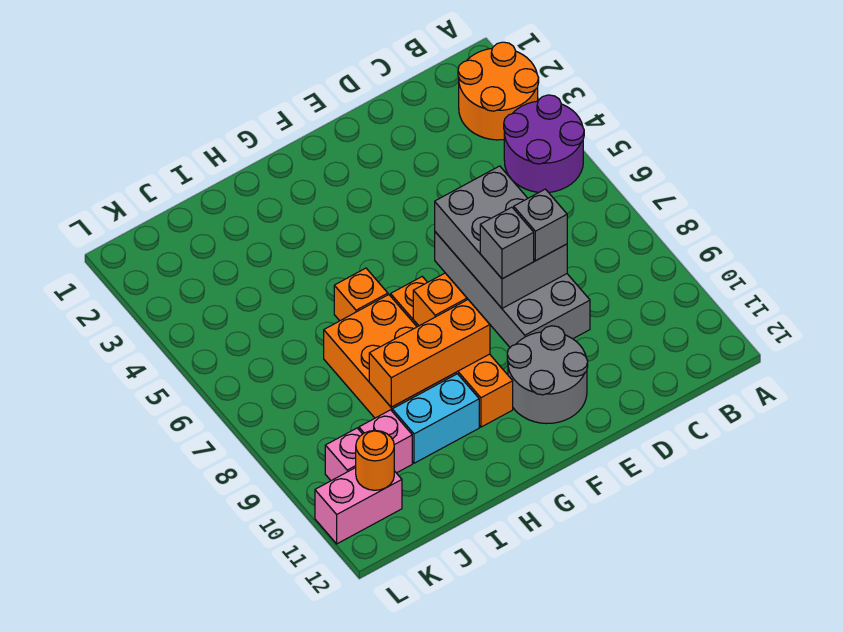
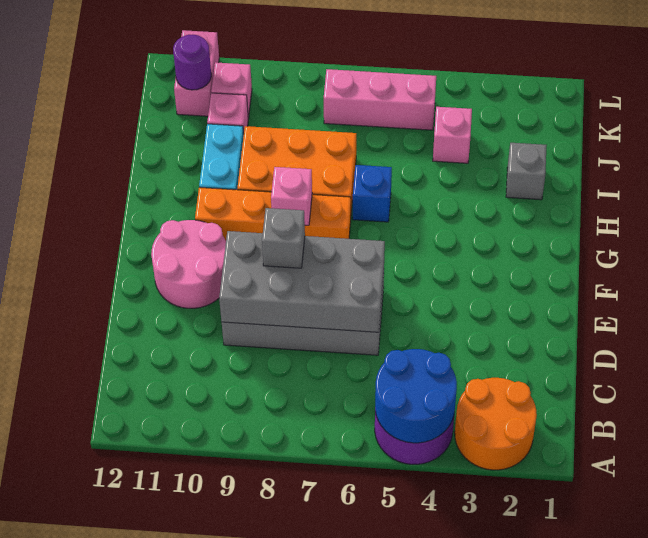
none -> blue round brick A4:B5 level 2
grey brick D6:E8 level 2 -> grey brick D6:E9 level 2
grey brick D8 level 3 -> grey brick I2 level 1
grey round brick E10:F11 level 1 -> pink round brick E10:F11 level 1
orange brick G8 level 2 -> pink brick G8 level 2
orange brick G9:I9 level 2 -> none
orange brick H6 level 1 -> blue brick H6 level 1
none -> pink brick J4 level 1
none -> pink brick K5:K7 level 1
orange round brick K11 level 2 -> purple round brick K11 level 2

